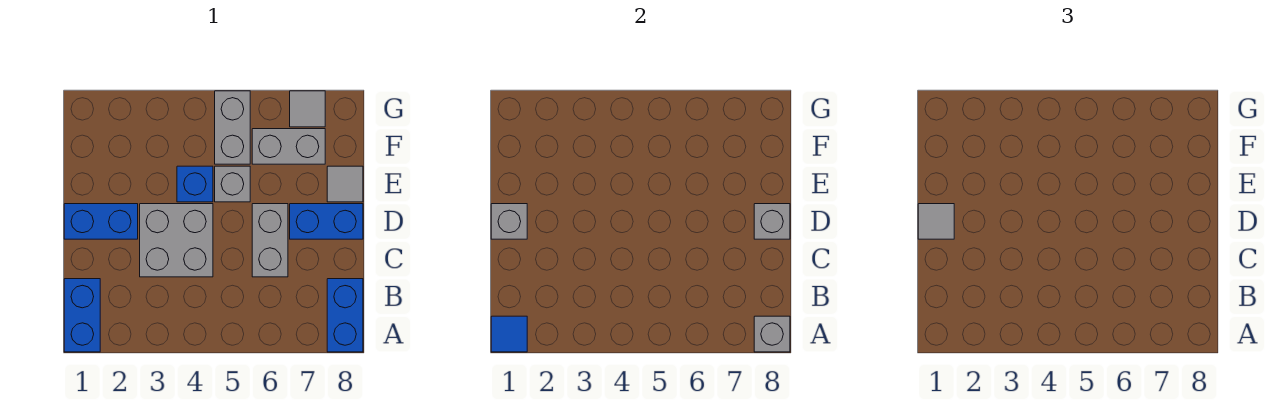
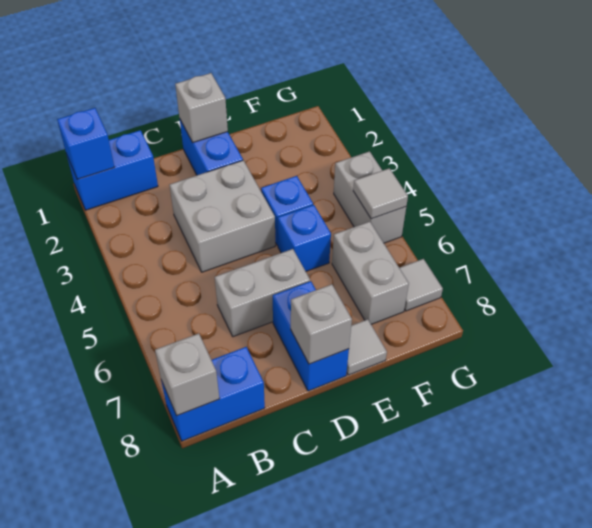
blue tile A1 level 2 -> blue brick A1 level 2
grey tile D1 level 3 -> grey tile G5 level 2
grey brick E5 level 1 -> blue brick E5 level 1
grey brick F5:G5 level 1 -> grey brick G4:G5 level 1

